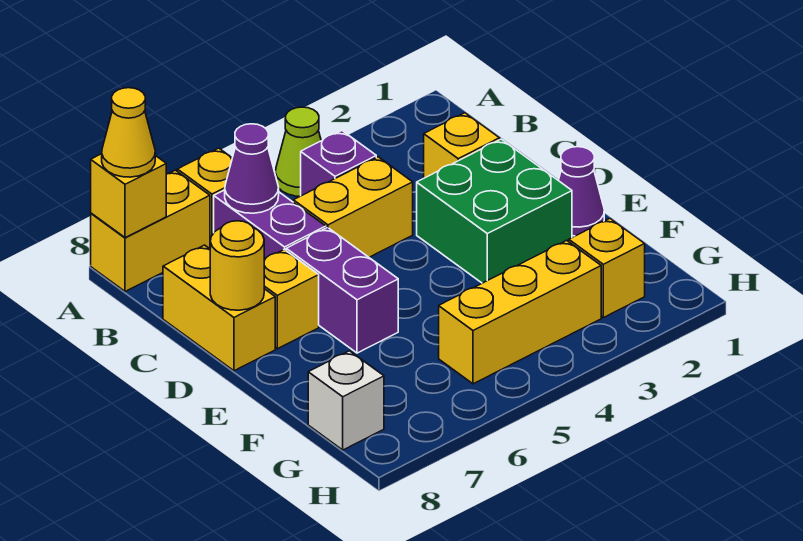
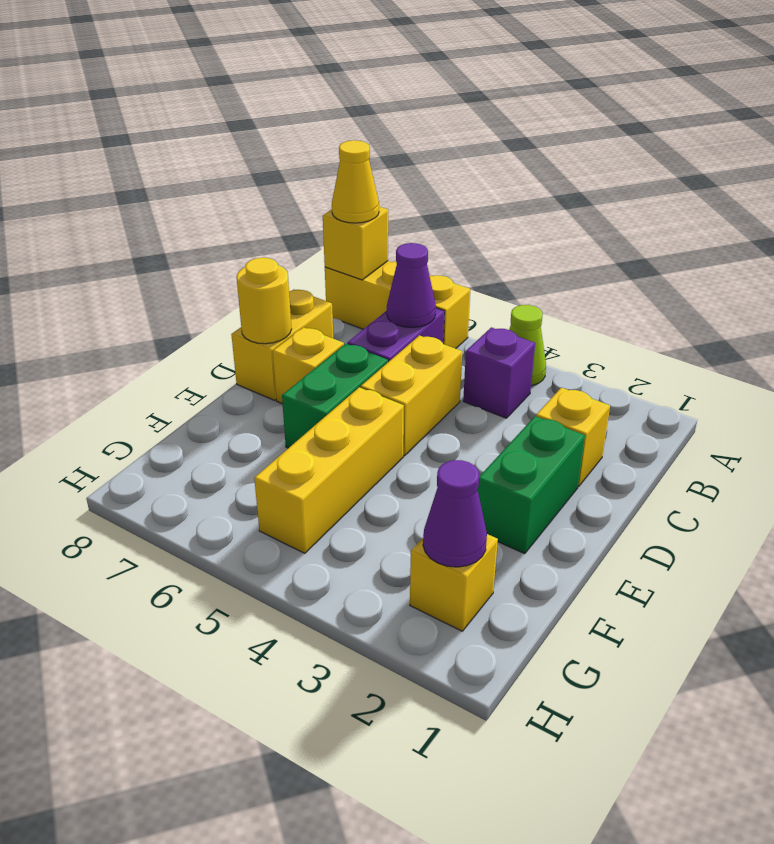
yellow brick C4:C5 level 1 -> yellow brick C5:D5 level 1
green brick D2:E3 level 1 -> green brick D2:E2 level 1
purple brick D6:E6 level 1 -> green brick D6:E6 level 1
purple cone E1 level 1 -> purple cone G2 level 2
yellow brick G3:G5 level 1 -> yellow brick E5:G5 level 1
white brick G8 level 1 -> none

